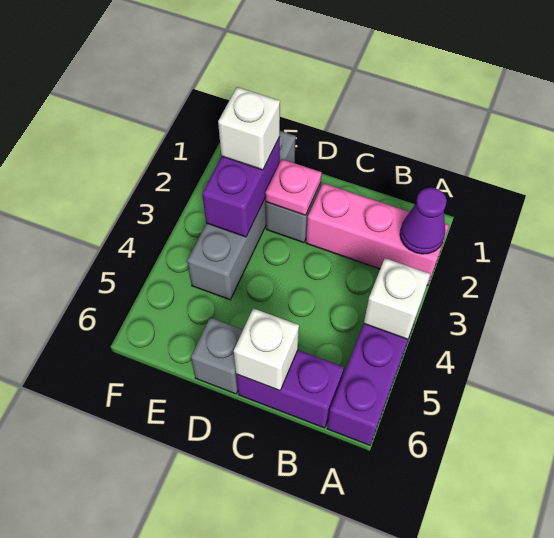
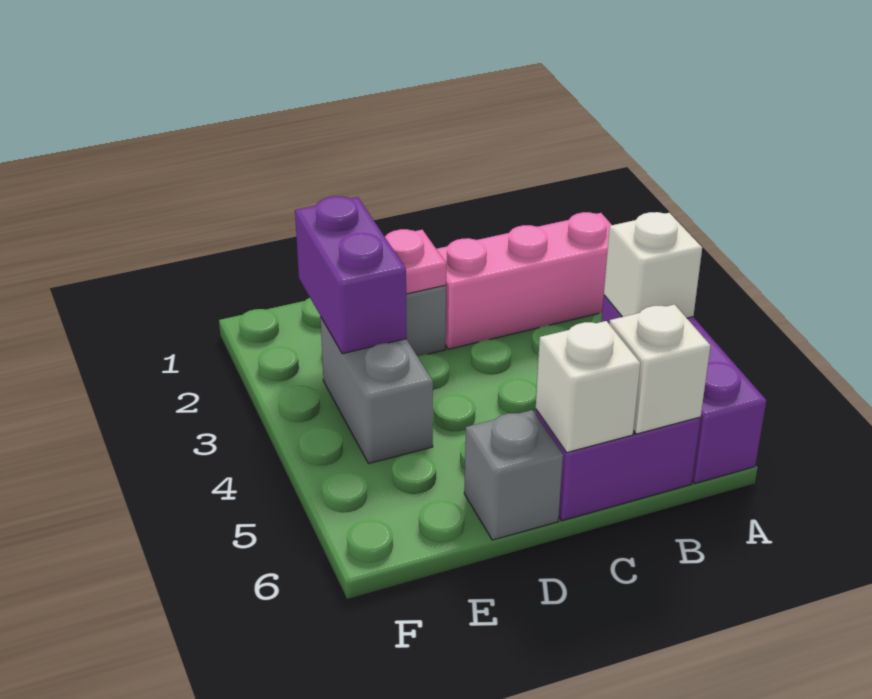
purple cone A2 level 2 -> none
grey brick E1:E4 level 1 -> grey brick E3:E4 level 1
white brick E2 level 3 -> white brick B6 level 2

